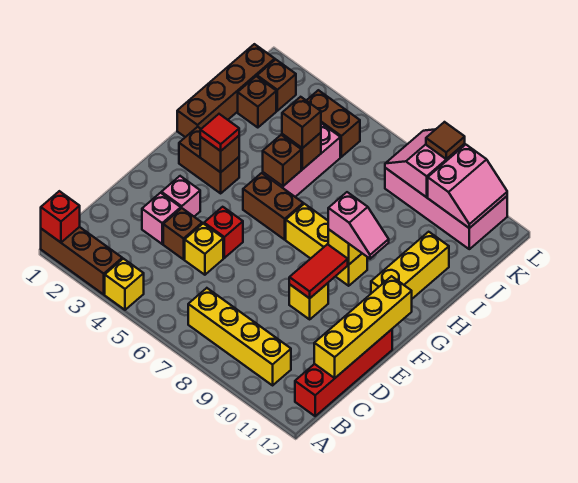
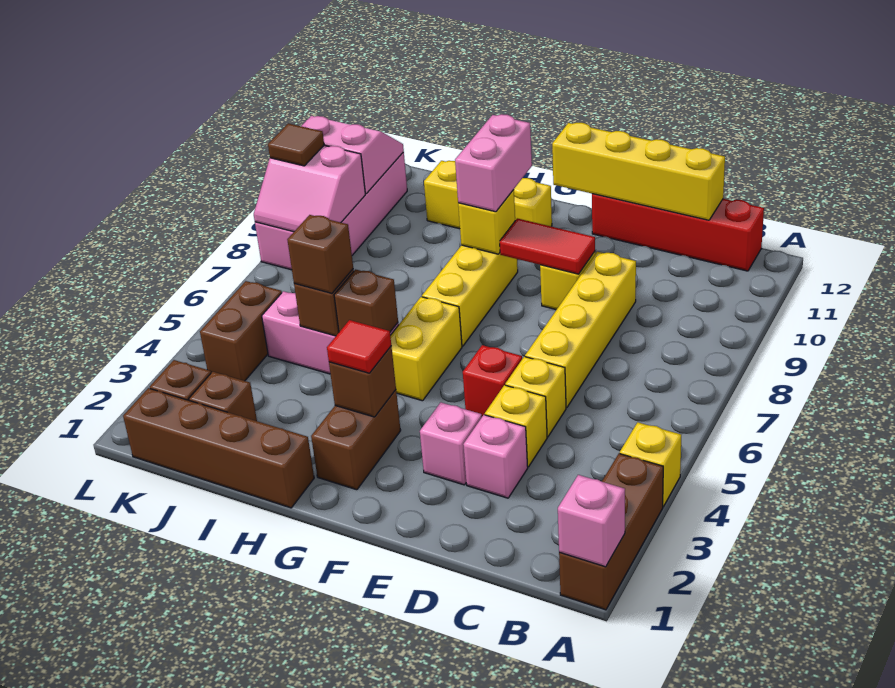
red brick A1 level 2 -> pink brick A1 level 2
yellow brick B7:B10 level 1 -> yellow brick D6:D9 level 1
brown brick D4 level 1 -> yellow brick D4 level 1
brown brick G5:G6 level 1 -> yellow brick G5:G6 level 1
pink slope G9:G10 level 3 top 9 -> pink brick G9:G10 level 3

